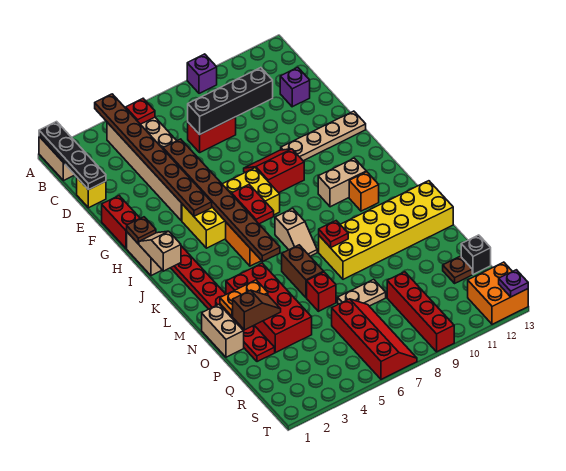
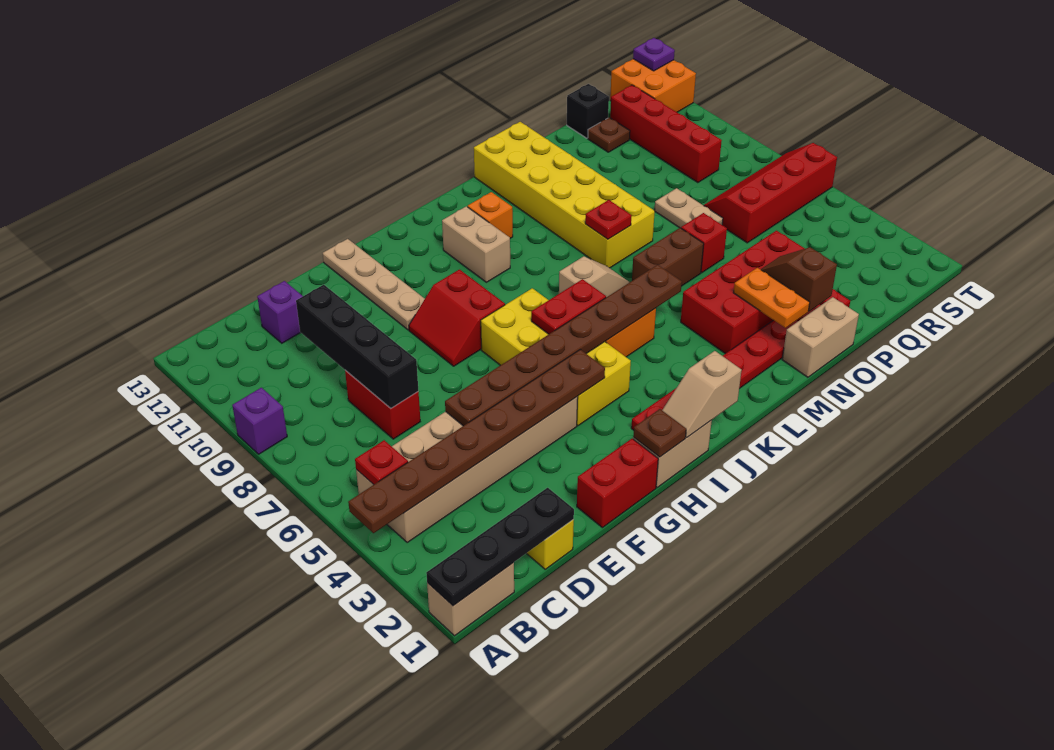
red brick Q9:T9 level 1 -> red brick R9:R12 level 1

